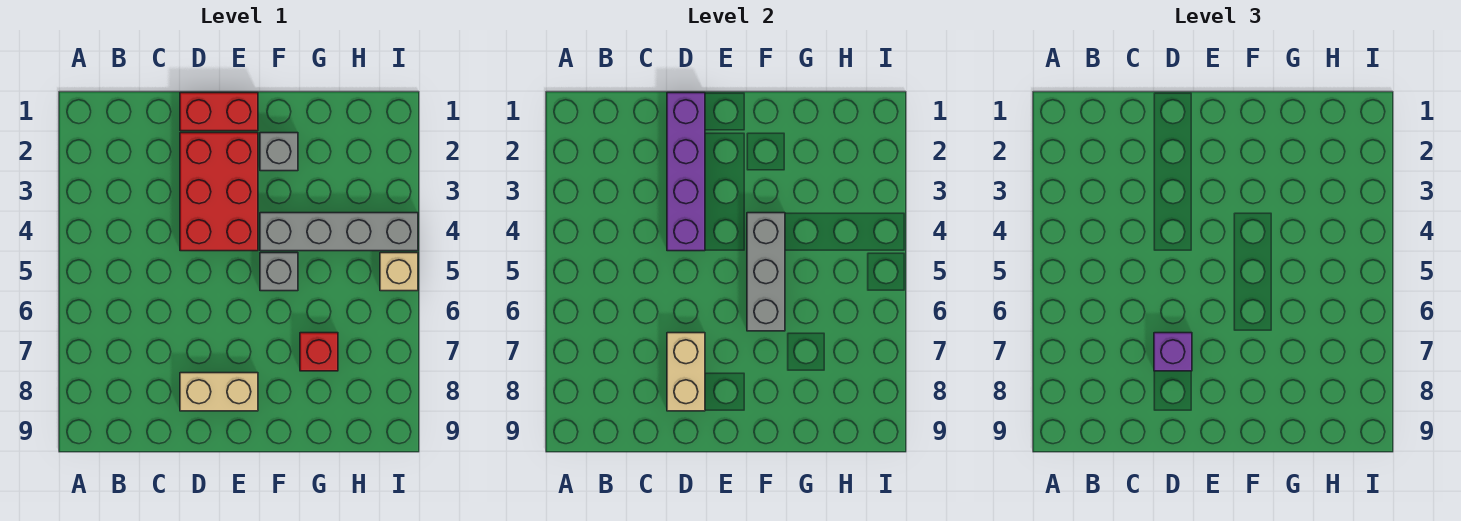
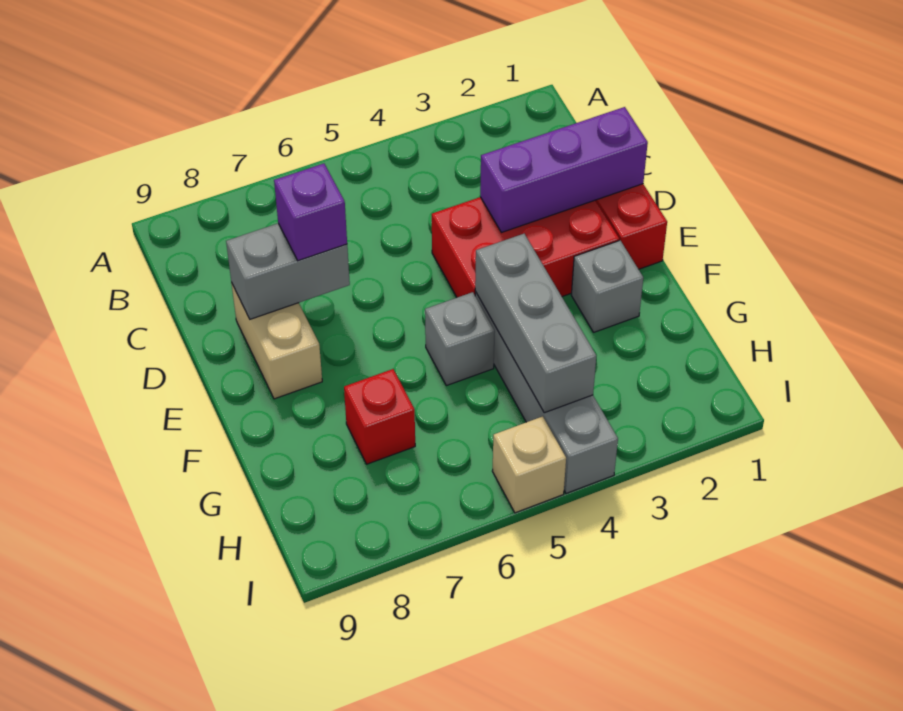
purple brick D1:D4 level 2 -> purple brick D1:D3 level 2
tan brick D7:D8 level 2 -> grey brick D7:D8 level 2
grey brick F4:F6 level 2 -> grey brick F4:H4 level 2

